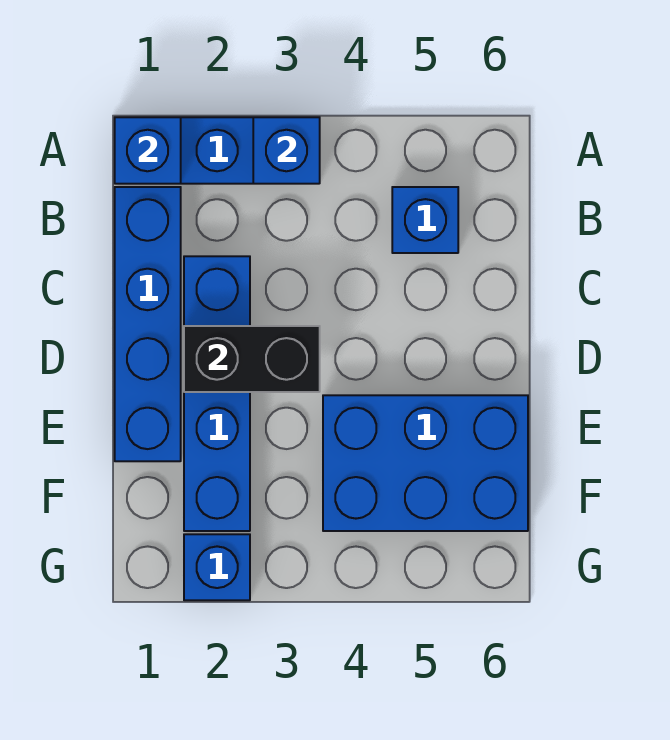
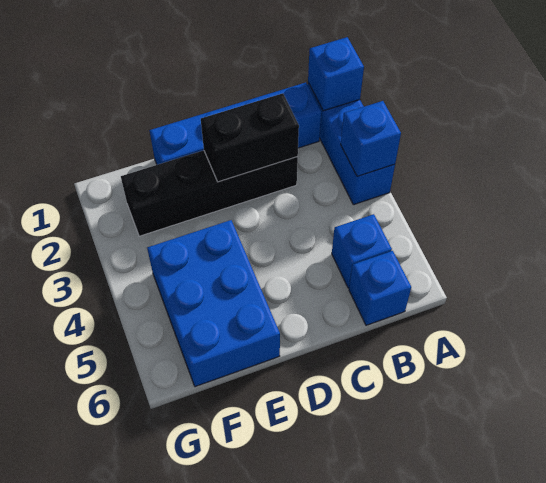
blue brick C2:F2 level 1 -> black brick C2:F2 level 1
black brick D2:D3 level 2 -> black brick C2:D2 level 2
blue brick G2 level 1 -> blue brick B6 level 1

